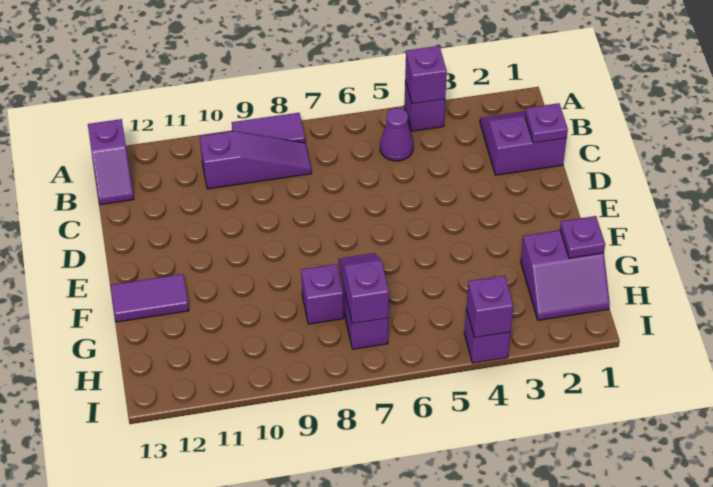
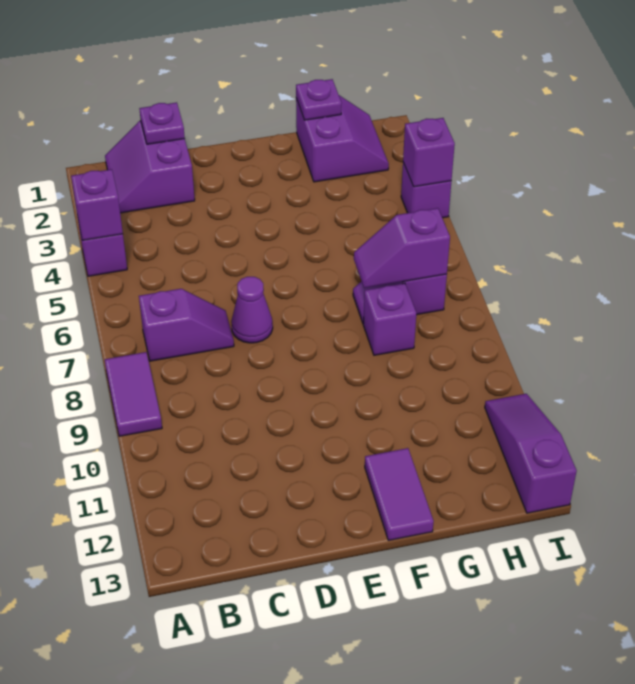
purple slope A13:B13 level 1 top A -> purple slope B7:C7 level 1 top B
purple cone B5 level 1 -> purple cone D7 level 1
purple slope B8:B10 level 1 top 10 -> purple slope I11:I13 level 1 top 13

